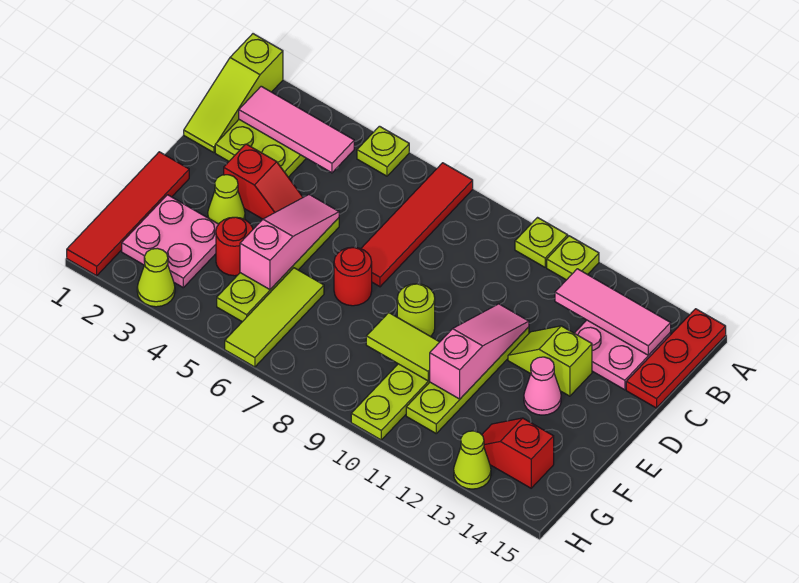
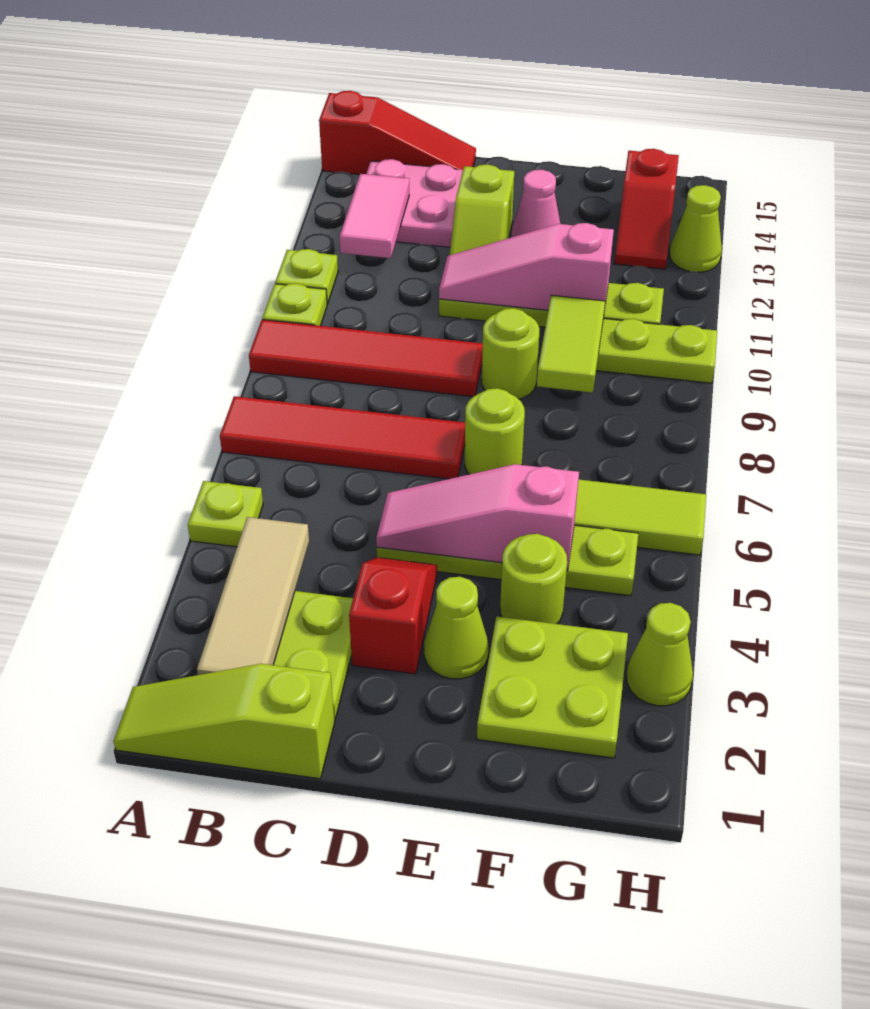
lime slope A1:C1 level 1 top A -> lime slope A1:C1 level 1 top C
red plate A15:C15 level 1 -> red slope A15:C15 level 1 top A
pink tile B2:B4 level 2 -> tan tile B2:B4 level 2
pink tile B12:B14 level 2 -> pink tile B12:B13 level 2
red tile E1:H1 level 1 -> red tile A9:D9 level 1
red round brick E7 level 1 -> lime round brick E7 level 1
pink plate F2:G3 level 1 -> lime plate F2:G3 level 1
red round brick F4 level 1 -> lime round brick F4 level 1

